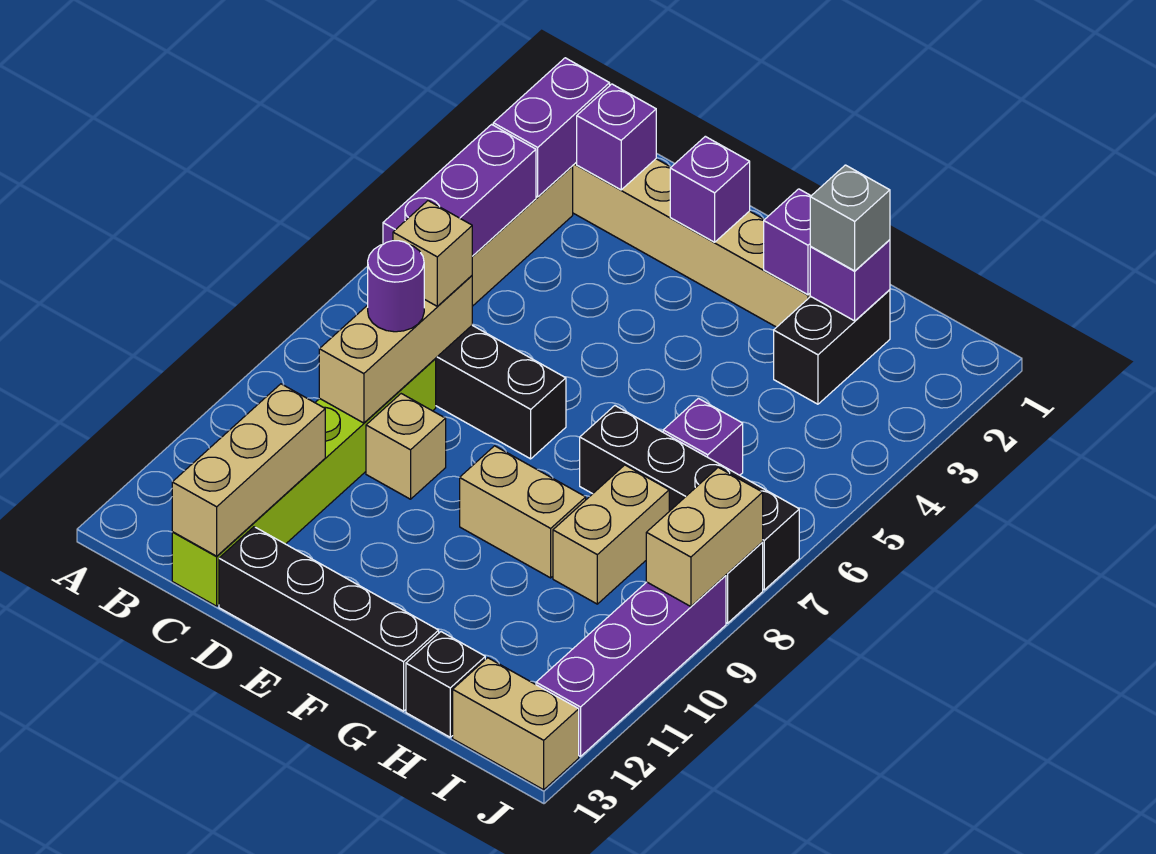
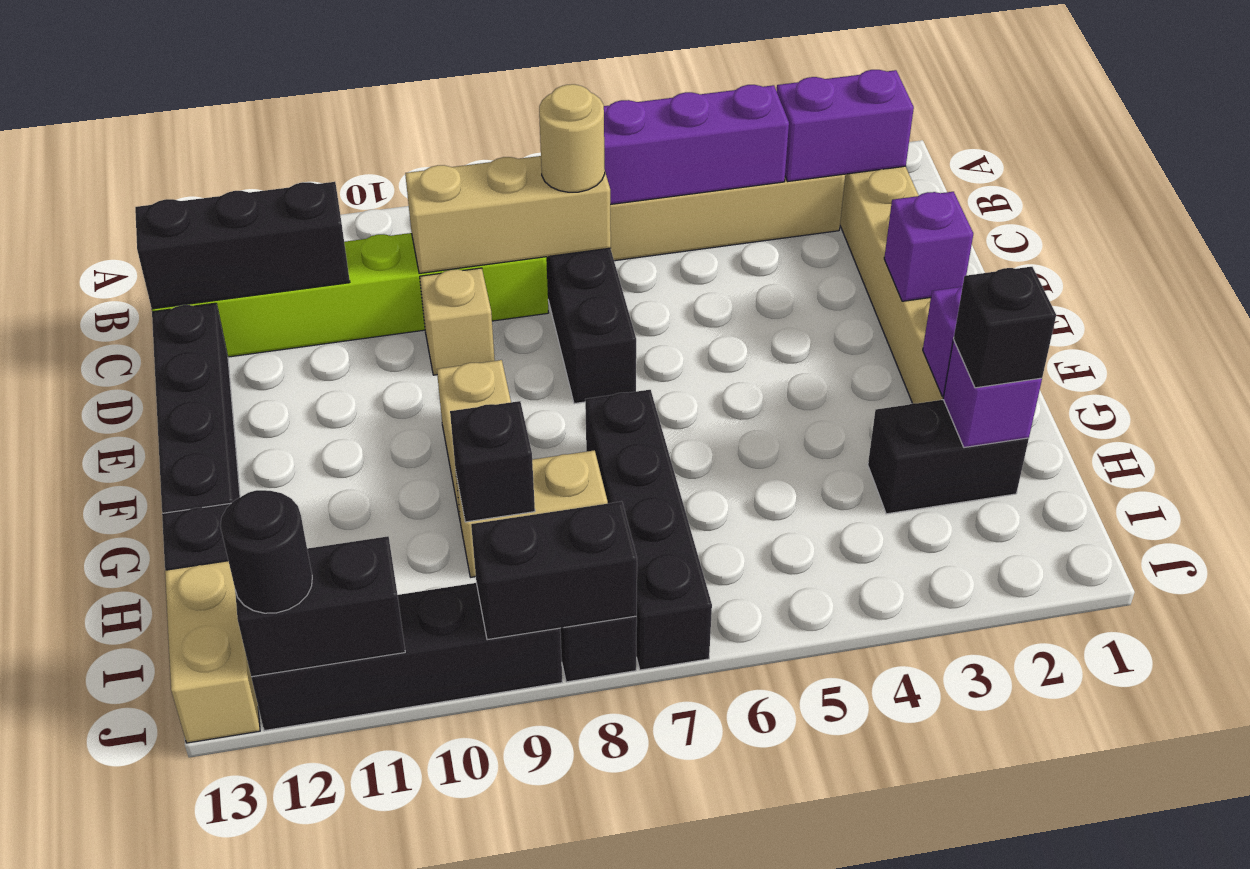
purple brick C2 level 2 -> none
tan brick C7 level 3 -> tan round brick C7 level 3
purple round brick C8 level 3 -> none
tan brick C11:C13 level 2 -> black brick C11:C13 level 2
grey brick H2 level 3 -> black brick H2 level 3
purple brick H6 level 1 -> none
none -> black brick H9 level 2
tan brick J8:J9 level 2 -> black brick J8:J9 level 2
purple brick J9:J12 level 1 -> black brick J9:J12 level 1
none -> black brick J11:J12 level 2
none -> black round brick J12 level 3

